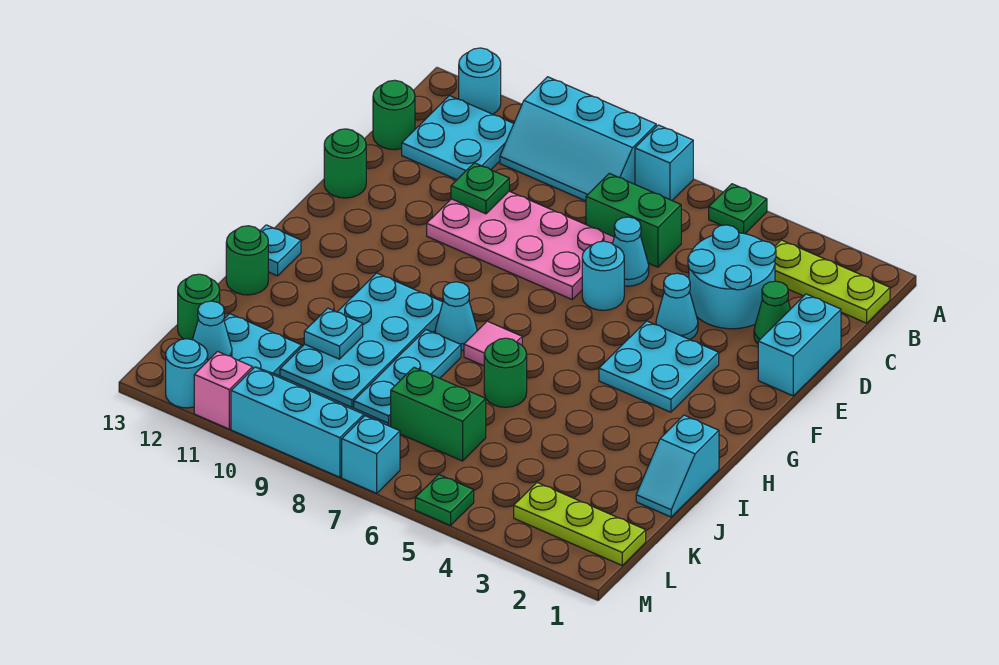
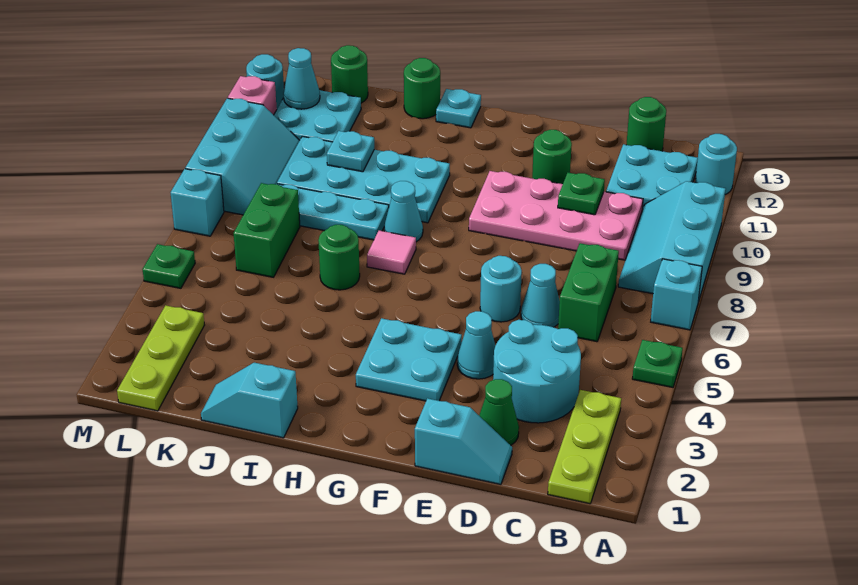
cyan brick D1:E1 level 1 -> cyan slope D1:E1 level 1 top E
pink plate D7:E10 level 1 -> pink plate C9:F10 level 1
green round brick E13 level 1 -> green round brick E11 level 1

